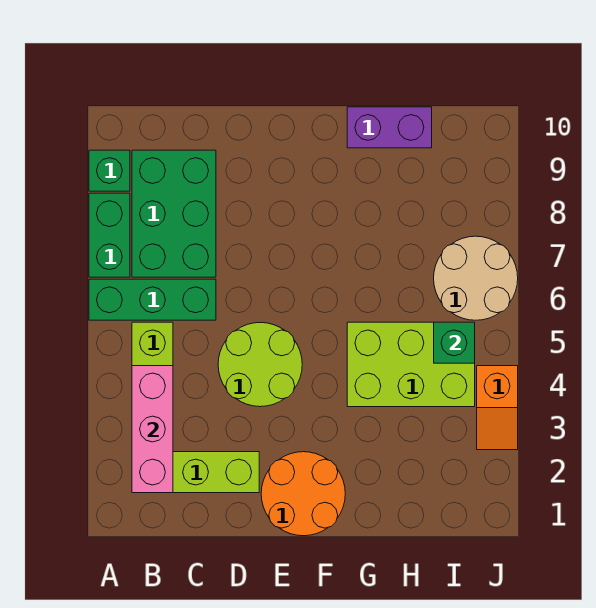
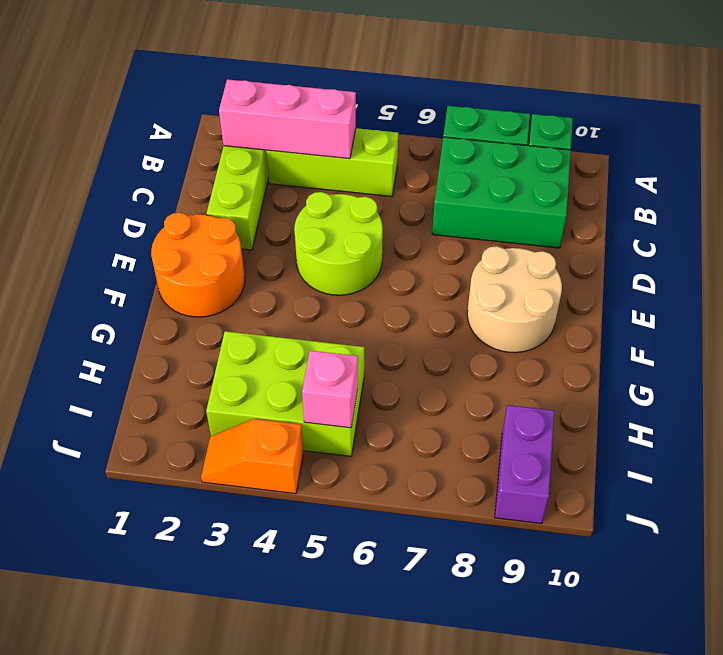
green brick A6:C6 level 1 -> none
lime brick G4:I5 level 1 -> lime brick H3:I5 level 1
purple brick G10:H10 level 1 -> purple brick I9:J9 level 1
green brick I5 level 2 -> pink brick I5 level 2
tan round brick I6:J7 level 1 -> tan round brick E8:F9 level 1

